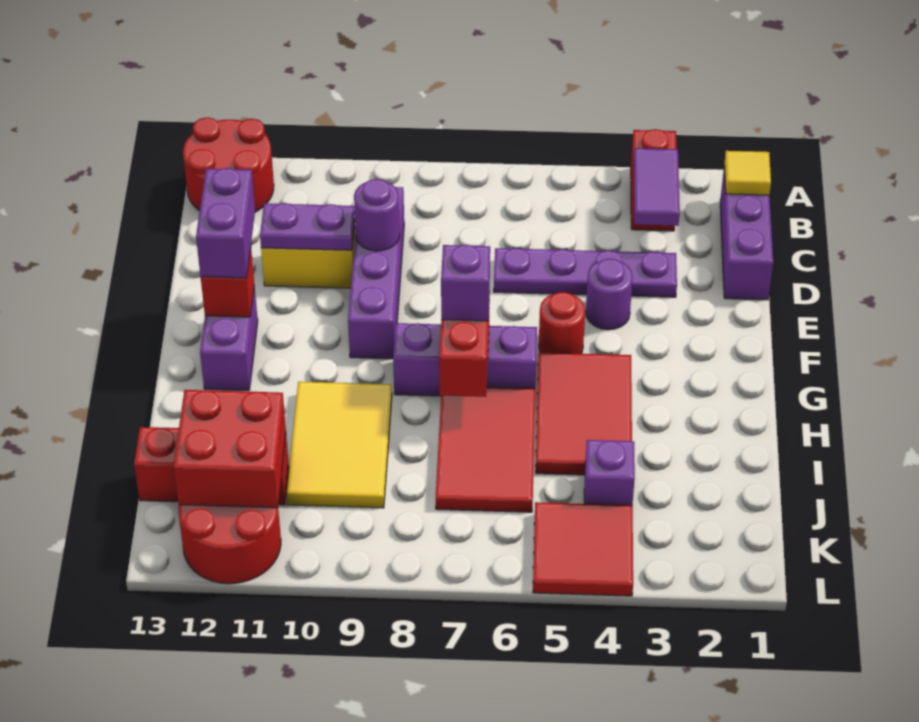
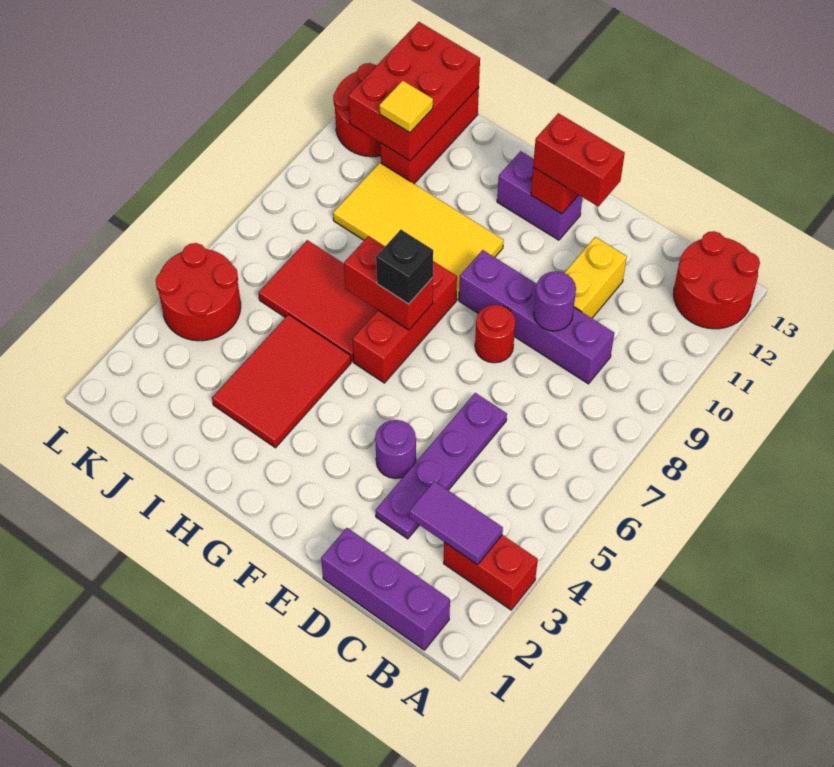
yellow tile B1 level 2 -> yellow tile J11 level 3
purple plate D10:D11 level 2 -> none
purple brick E12:F12 level 3 -> red brick E12:F12 level 3
red round brick F5 level 1 -> red round brick E8 level 1
red tile G4:I5 level 1 -> red tile H3:I5 level 1
purple brick G6:G8 level 1 -> red brick G6:G8 level 1
purple brick G7 level 3 -> black brick G7 level 3
yellow tile H9:J10 level 1 -> yellow tile G9:J10 level 1
purple brick J4 level 1 -> none
red brick J11:K12 level 2 -> red brick J11:K13 level 2
red tile K4:L5 level 1 -> red round brick K4:L5 level 1

